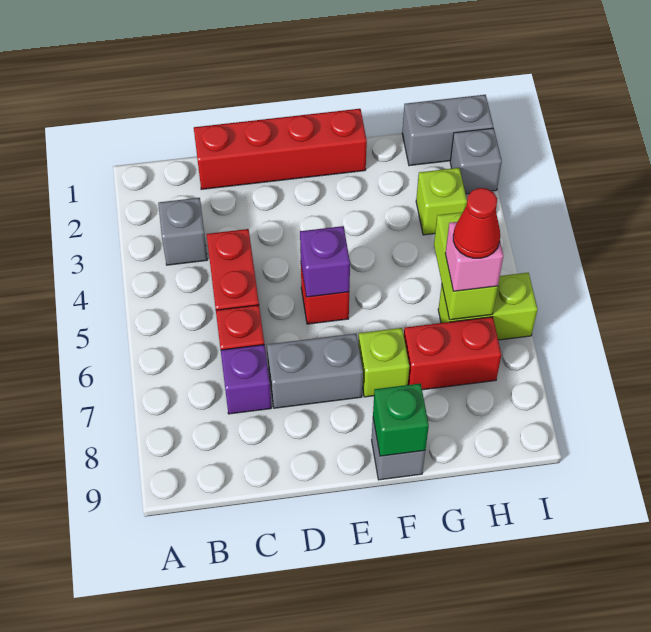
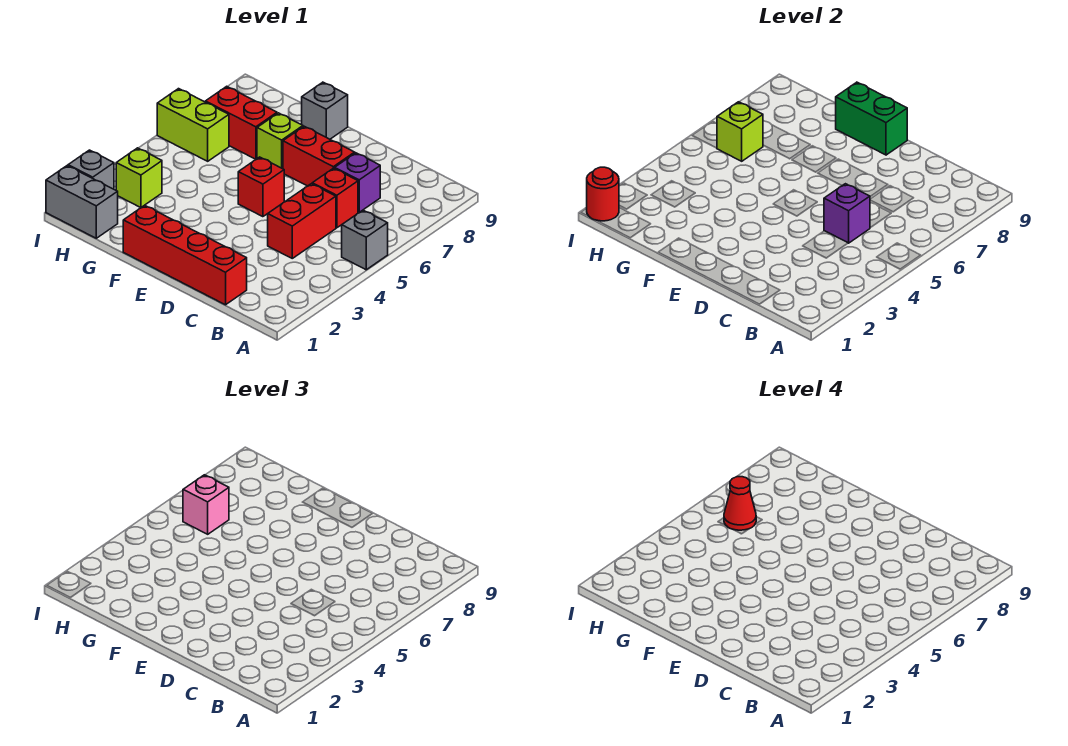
grey brick B3 level 1 -> grey brick A5 level 1
grey brick D7:E7 level 1 -> red brick D7:E7 level 1
purple brick E5 level 2 -> purple brick C5 level 2
green brick F9 level 2 -> green brick E9:F9 level 2
lime brick H5:H6 level 2 -> lime brick H6 level 2
none -> red round brick I1 level 2

